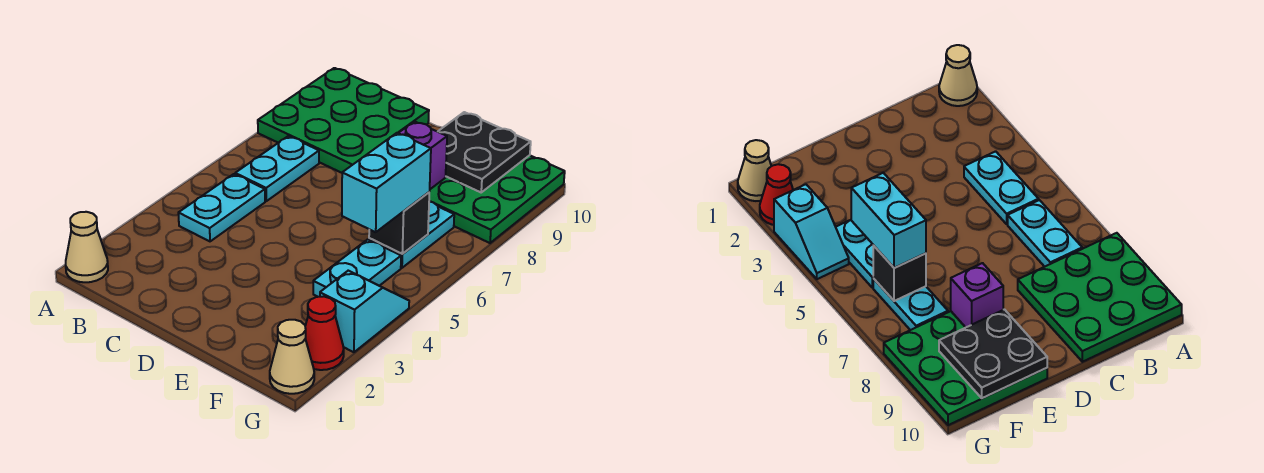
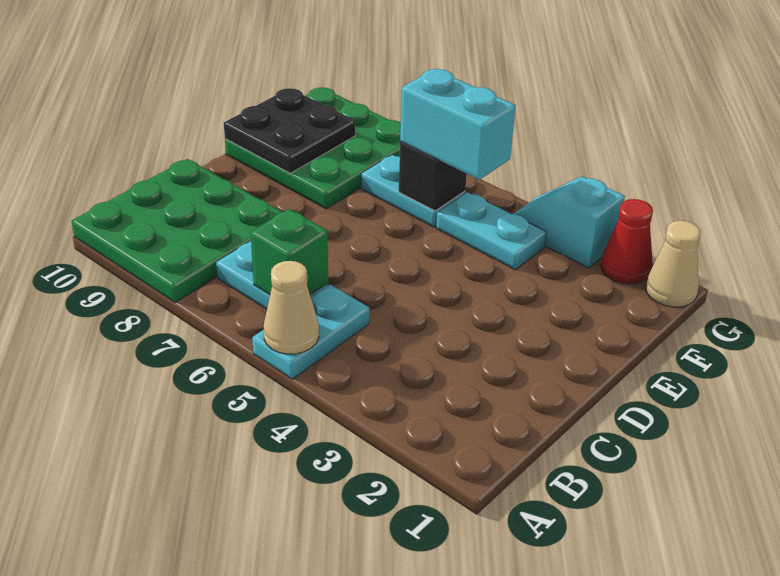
tan cone A1 level 1 -> tan cone A5 level 2
cyan plate B4:B5 level 1 -> cyan plate A5:B5 level 1
none -> green brick B6 level 2
purple brick E8 level 2 -> none

